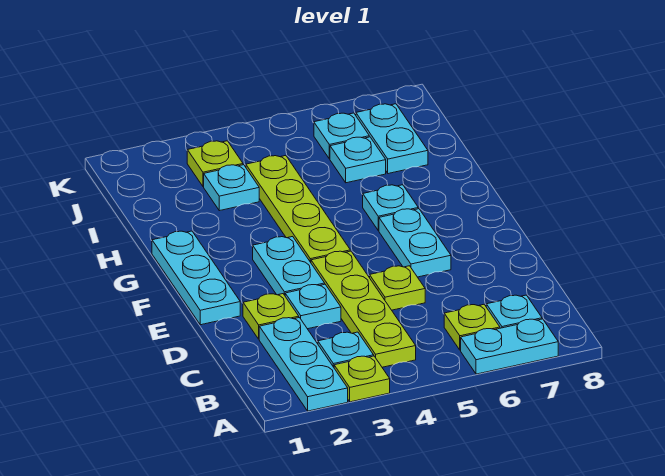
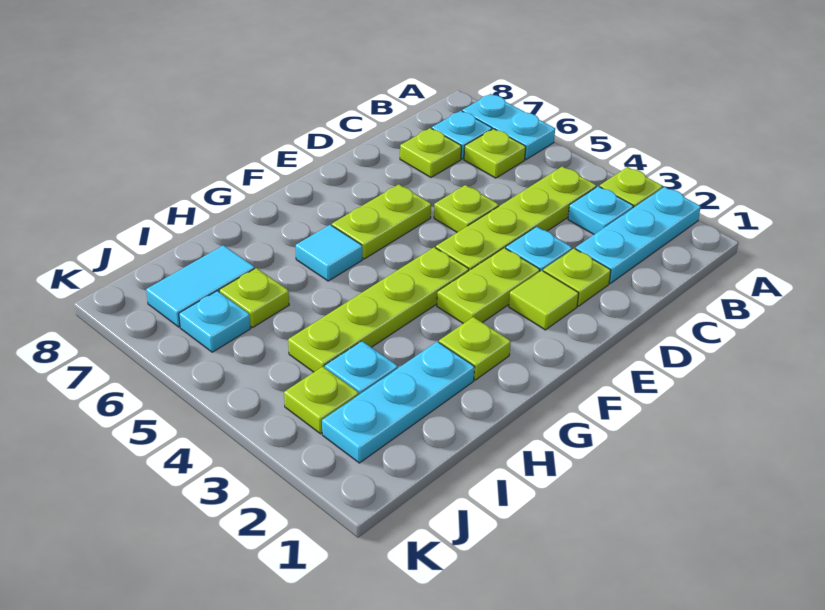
none -> lime plate C7 level 1
cyan plate E1:G1 level 1 -> cyan plate H2:J2 level 1
none -> lime tile E2 level 1
cyan plate E3:F3 level 1 -> lime plate E3:F3 level 1
cyan plate E6:F6 level 1 -> lime plate E6:F6 level 1
none -> lime plate G2 level 1
cyan plate G6 level 1 -> cyan tile G6 level 1
cyan plate I6 level 1 -> lime plate I6 level 1
cyan plate I7:J7 level 1 -> cyan tile I7:J7 level 1

